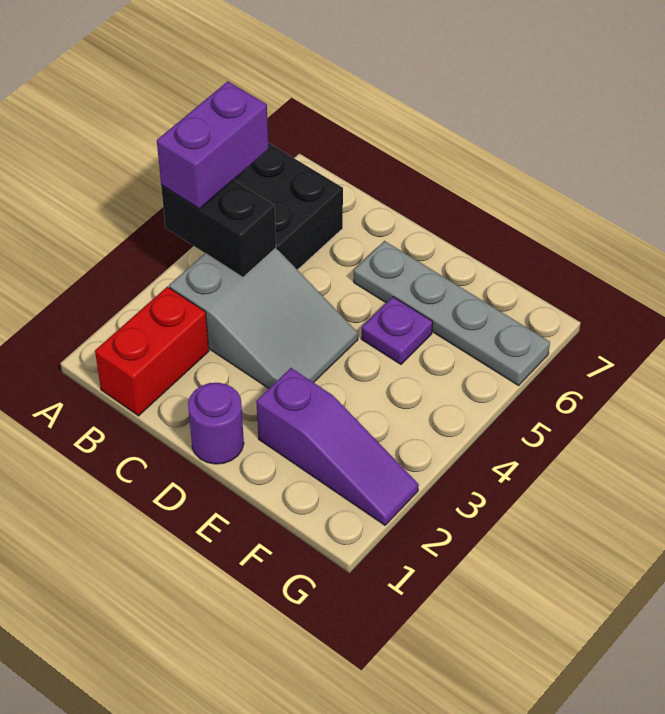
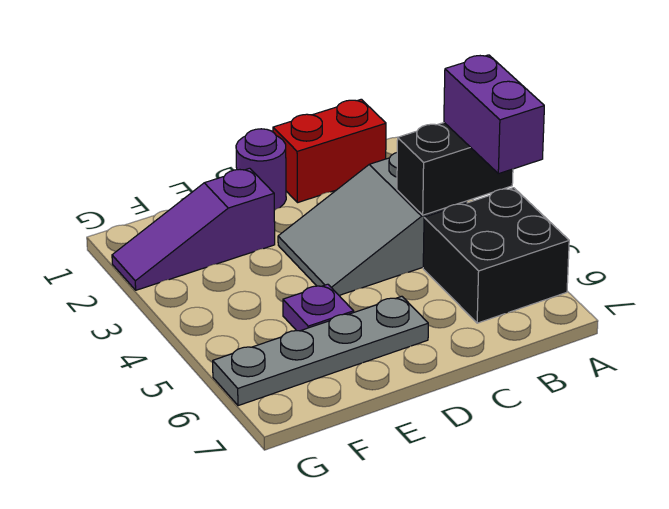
red brick B1:B2 level 1 -> red brick B1:C1 level 1

